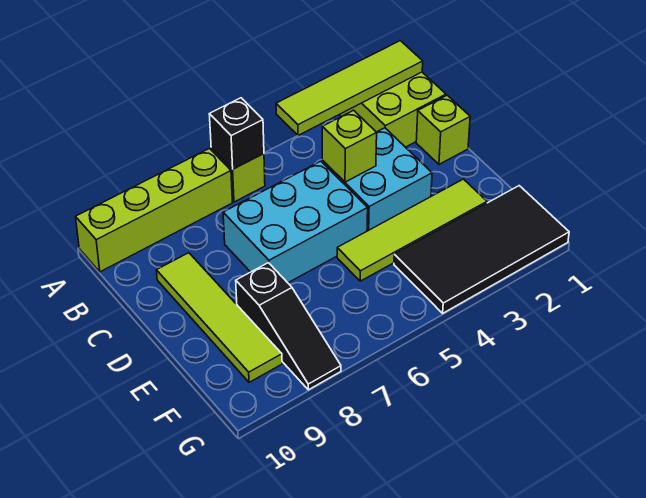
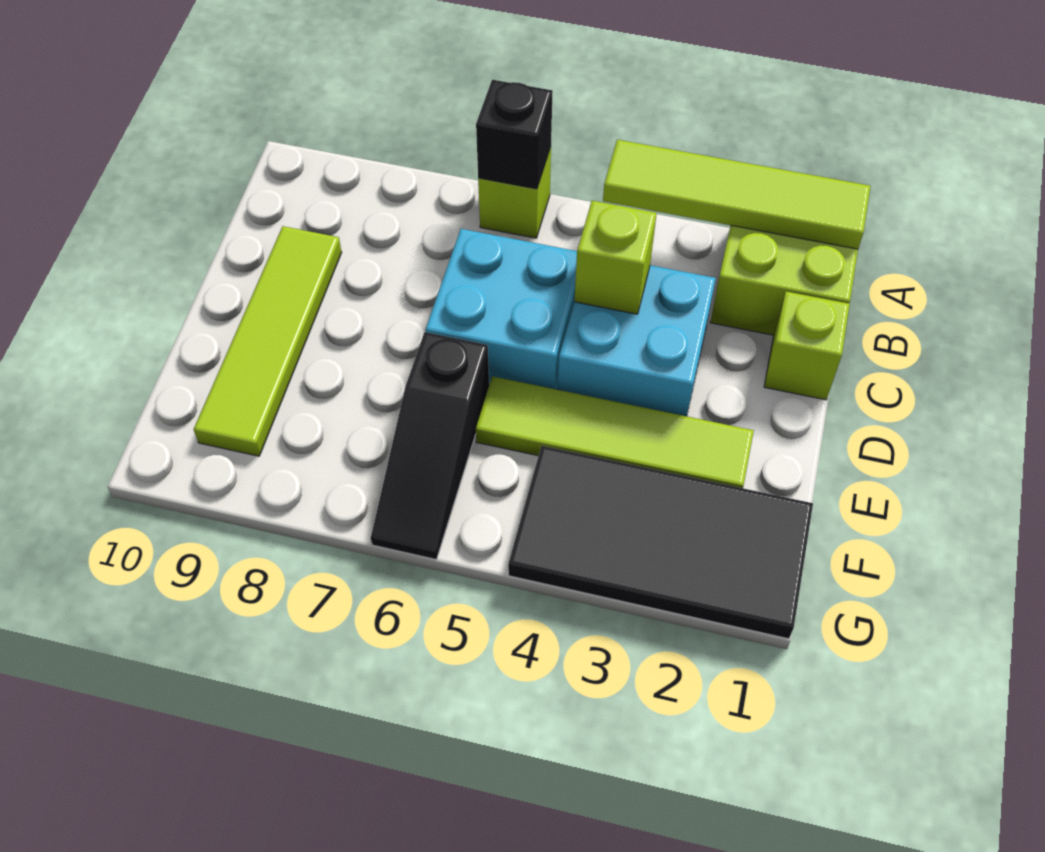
lime brick A7:A10 level 1 -> none
cyan brick C5:D7 level 1 -> cyan brick C5:D6 level 1
black slope E8:G8 level 1 top E -> black slope E6:G6 level 1 top E

